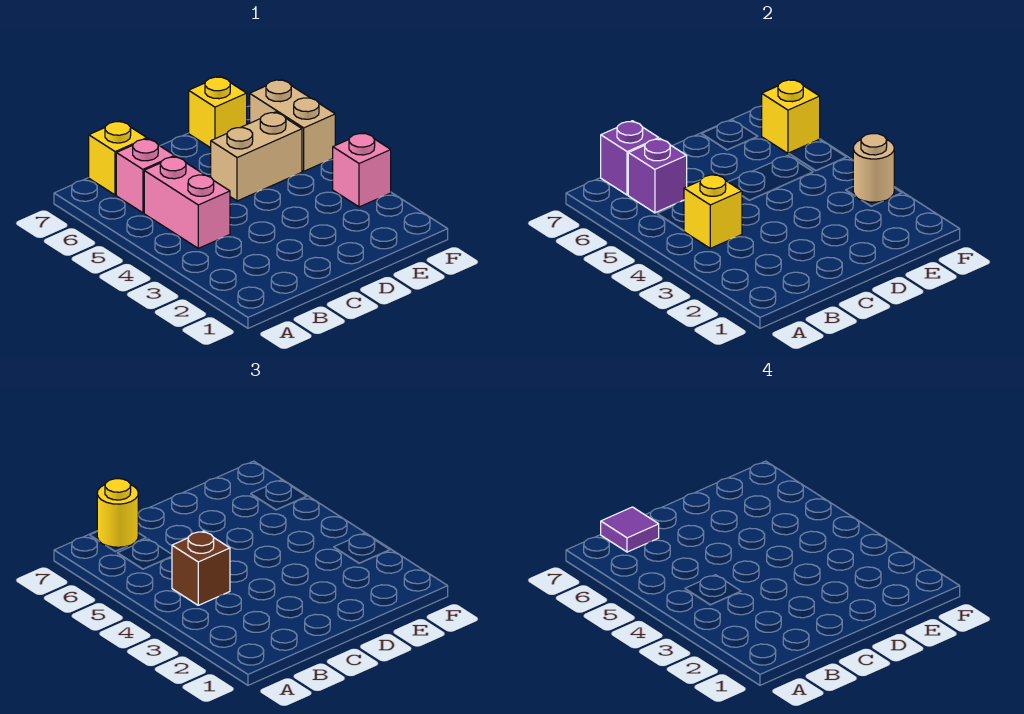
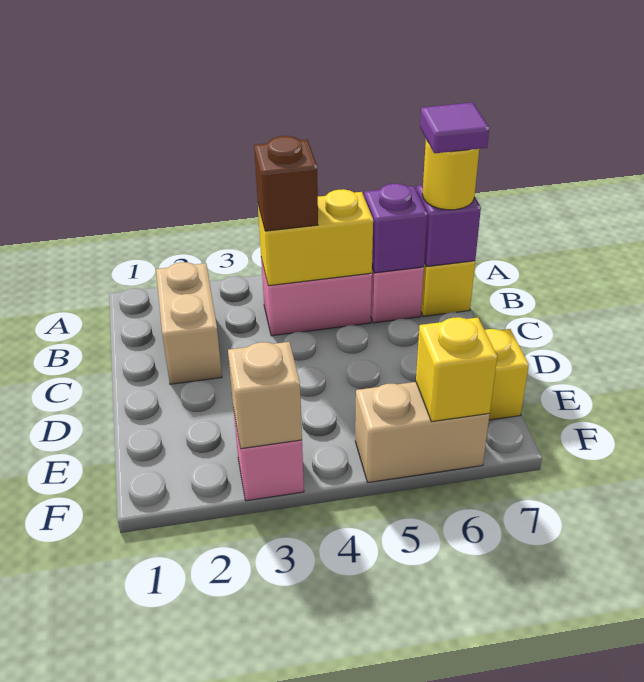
yellow brick B4 level 2 -> yellow brick B4:B5 level 2
tan brick D5:E5 level 1 -> tan brick B2:C2 level 1
tan round brick F3 level 2 -> tan brick F3 level 2

